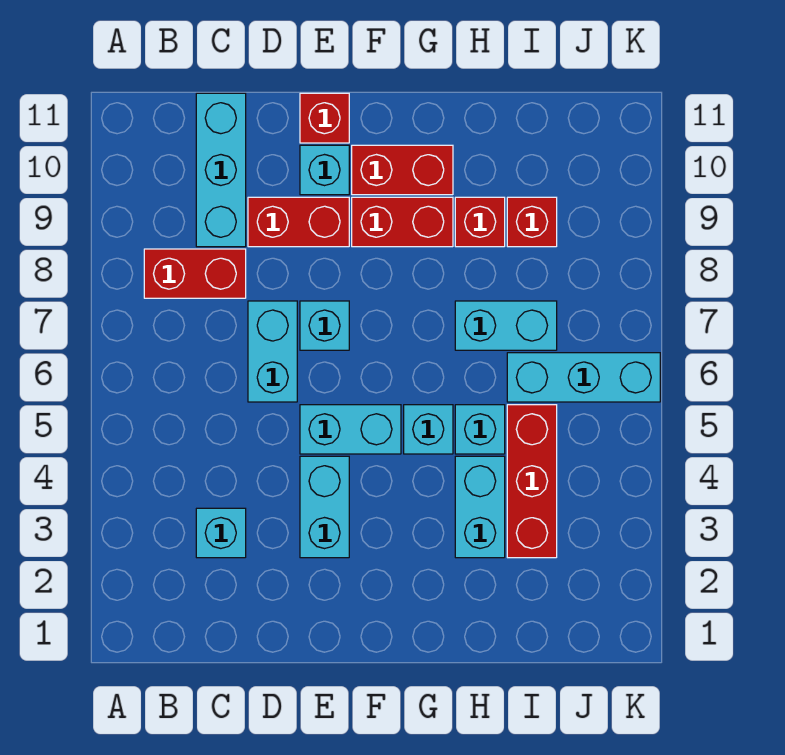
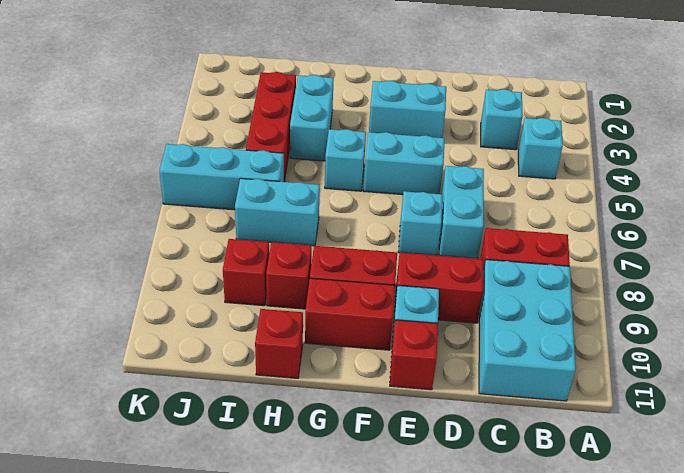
cyan brick C9:C11 level 1 -> cyan brick B9:C11 level 1
cyan brick E3:E4 level 1 -> cyan brick E3:F3 level 1
cyan brick H5 level 1 -> cyan brick B4 level 1
none -> red brick H11 level 1

